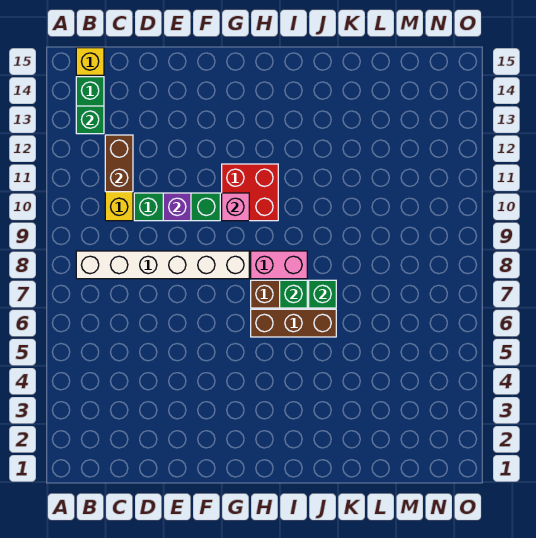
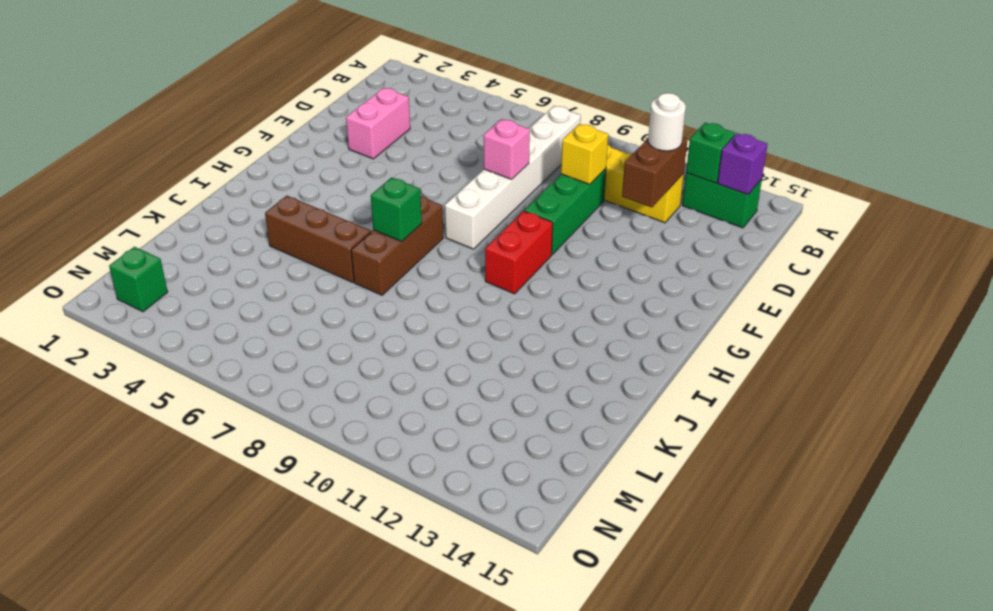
yellow brick B15 level 1 -> yellow brick D10 level 2
brown brick C11:C12 level 2 -> brown brick C12:D12 level 2
none -> white round brick C12 level 3
purple brick E10 level 2 -> purple brick B14 level 2
red brick G10:H11 level 1 -> red brick G10:H10 level 1
pink brick G10 level 2 -> pink brick E8 level 2
brown brick H6:J6 level 1 -> brown brick J4:J6 level 1
pink brick H8:I8 level 1 -> pink brick D3:E3 level 1
green brick J7 level 2 -> green brick N2 level 1

